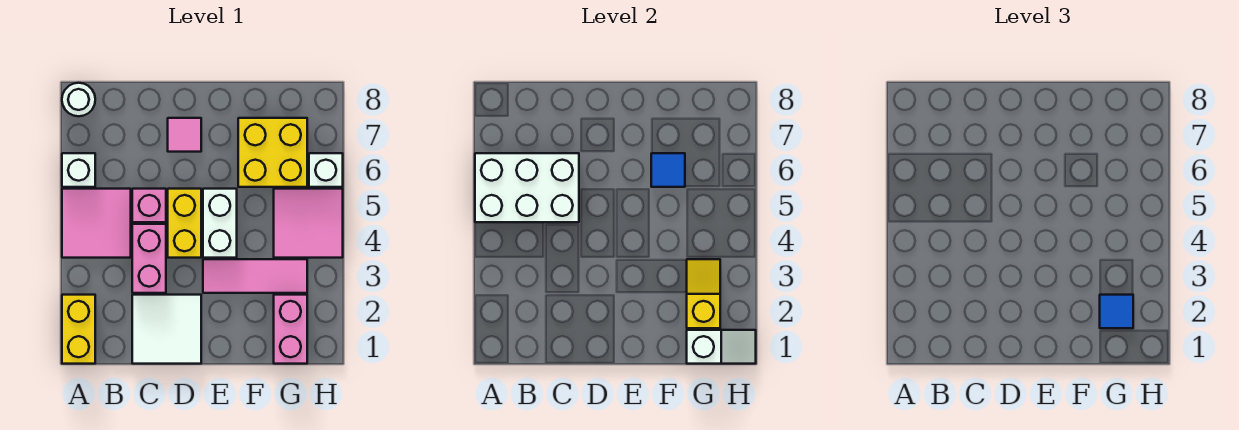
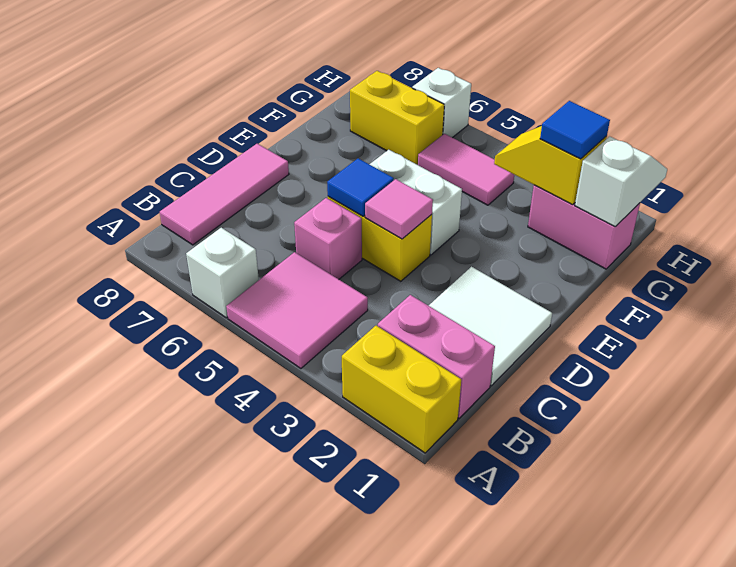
white brick A5:C6 level 2 -> none
white round brick A8 level 1 -> none
pink brick C3:C4 level 1 -> pink brick B1:B2 level 1
pink tile D7 level 1 -> pink tile D4 level 2
pink tile E3:G3 level 1 -> pink tile B8:D8 level 1
yellow brick F6:G7 level 1 -> yellow brick G6:G7 level 1
blue tile F6 level 2 -> blue tile D5 level 2
pink tile G4:H5 level 1 -> pink tile G4:G5 level 1

